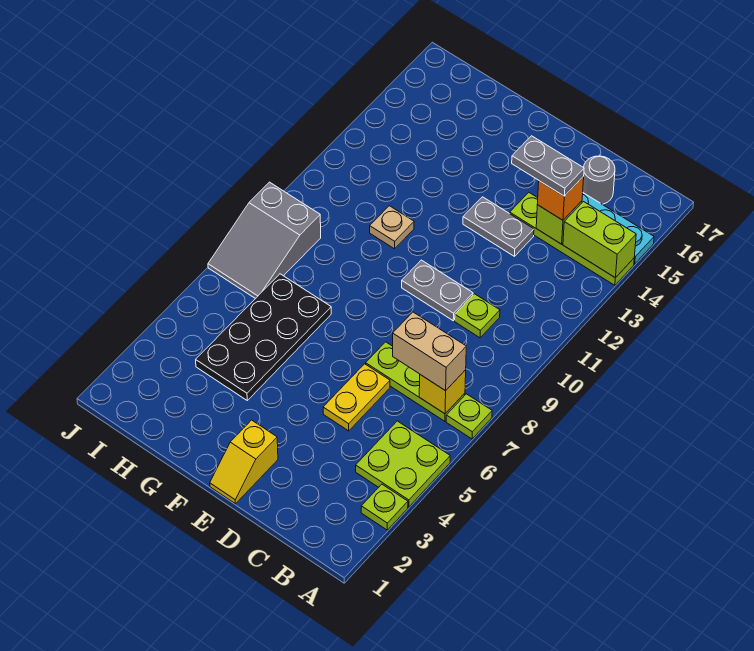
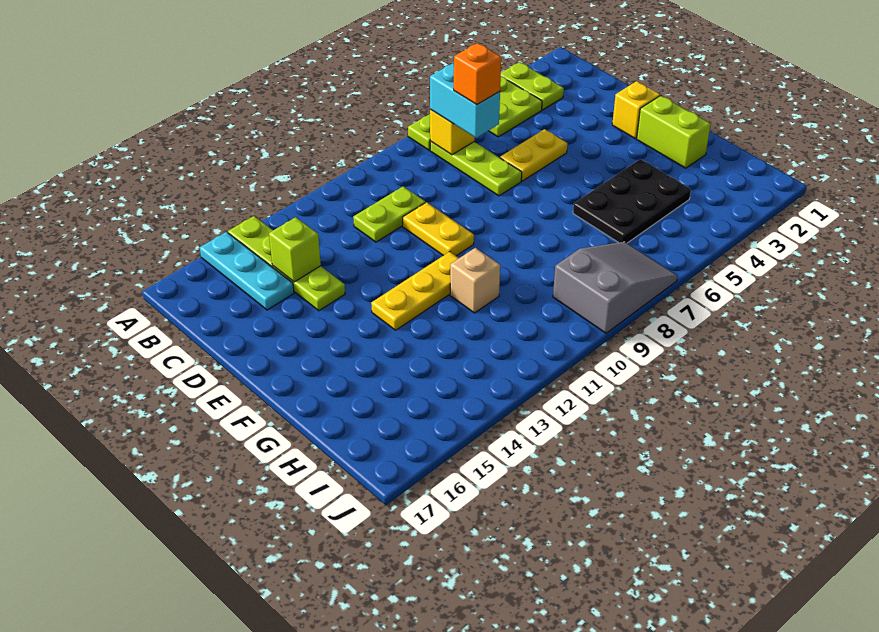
lime plate A3 level 1 -> lime plate A3:B3 level 1
lime brick A14:B14 level 2 -> lime brick F2:G2 level 1
tan brick B7:C7 level 3 -> cyan brick B7:C7 level 3
lime plate C10 level 1 -> lime plate C10:C11 level 1
orange brick C14 level 3 -> orange brick C7 level 4
grey plate C14:D14 level 4 -> none
grey round brick C16 level 1 -> none
grey plate D10:E10 level 1 -> yellow plate D10:E10 level 1
grey plate D13:E13 level 1 -> none
none -> yellow plate F11:F13 level 1
black plate G4:H7 level 1 -> black plate G4:H6 level 1
tan plate G11 level 1 -> tan brick G11 level 1

